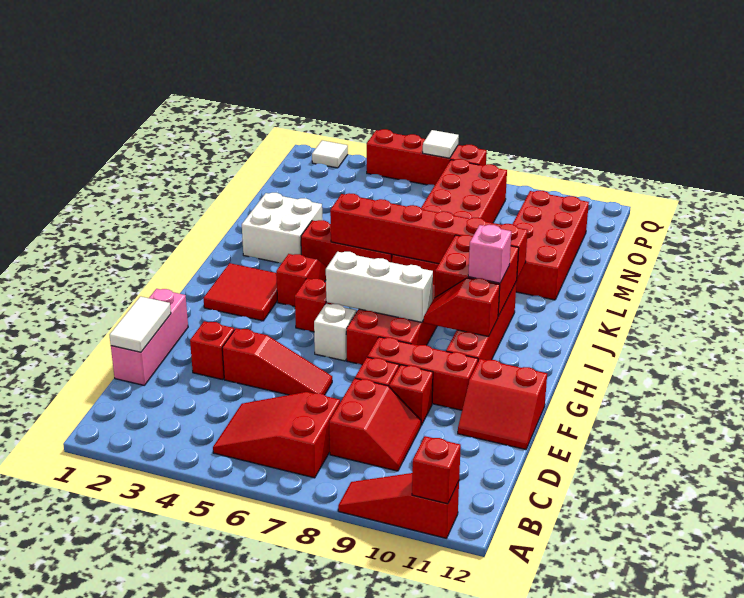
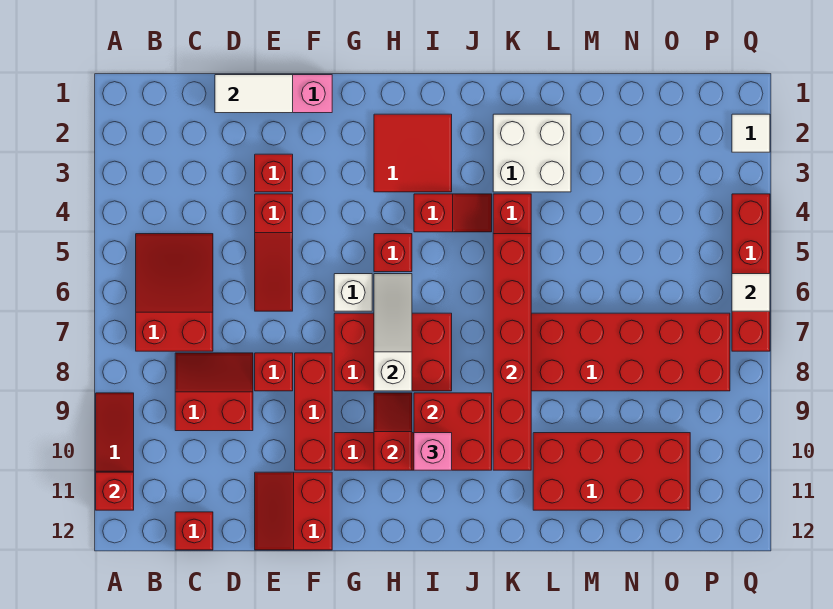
red slope C8:D9 level 1 top 8 -> red slope C8:D9 level 1 top 9
red brick E9 level 1 -> red brick C12 level 1
white brick H6:H8 level 2 -> white slope H6:H8 level 2 top 8

